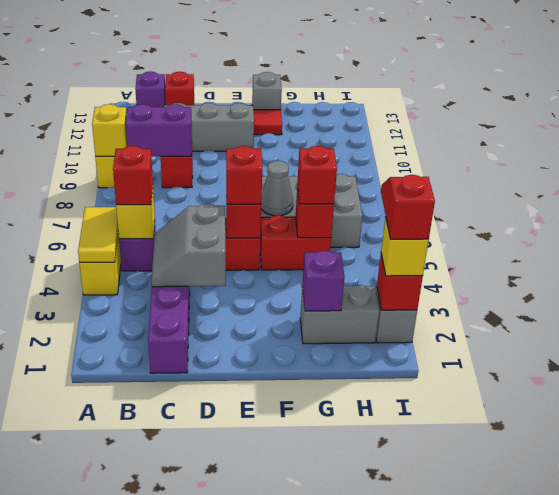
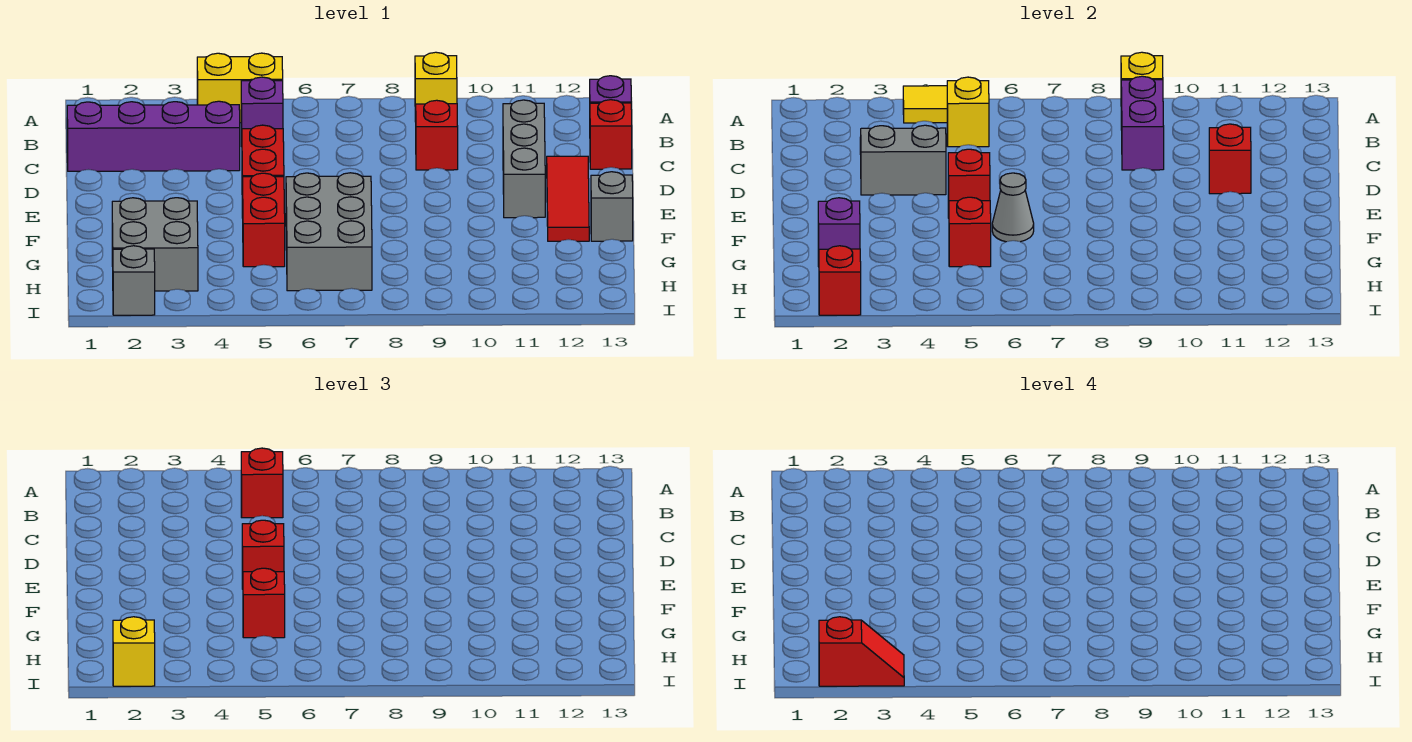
none -> red brick D11 level 2
grey brick G2:H2 level 1 -> grey brick G2:H3 level 1

